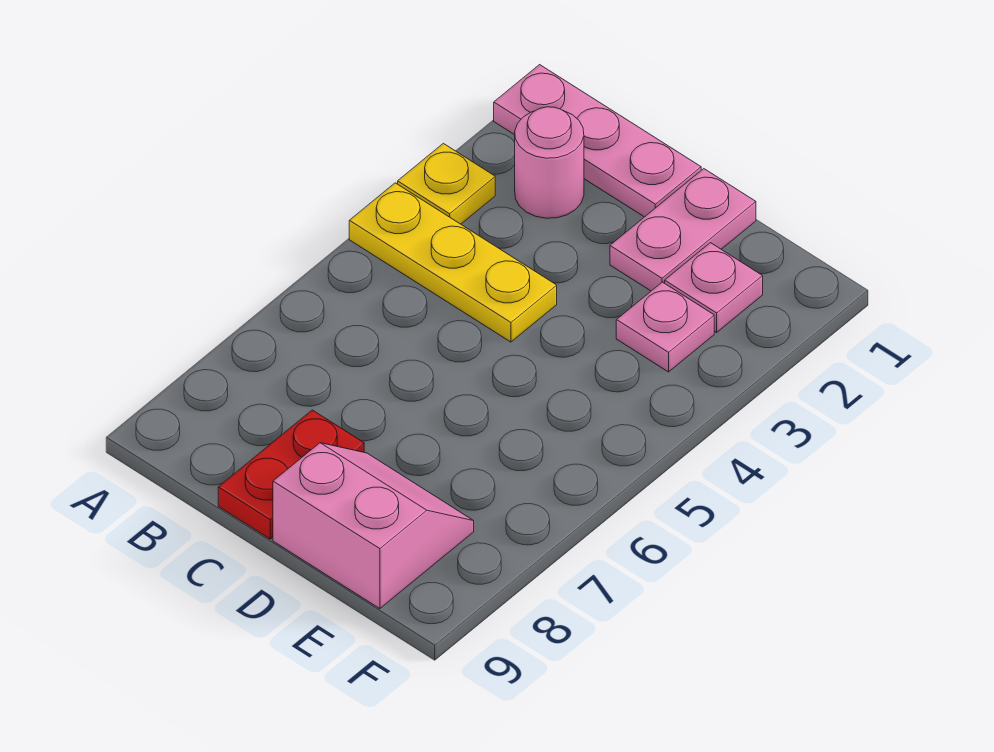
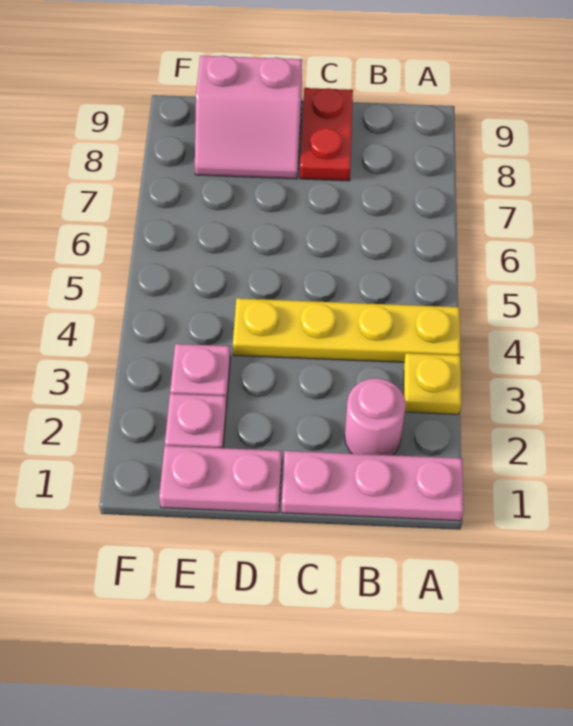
yellow plate A4:C4 level 1 -> yellow plate A4:D4 level 1
pink plate D1:D2 level 1 -> pink plate D1:E1 level 1

